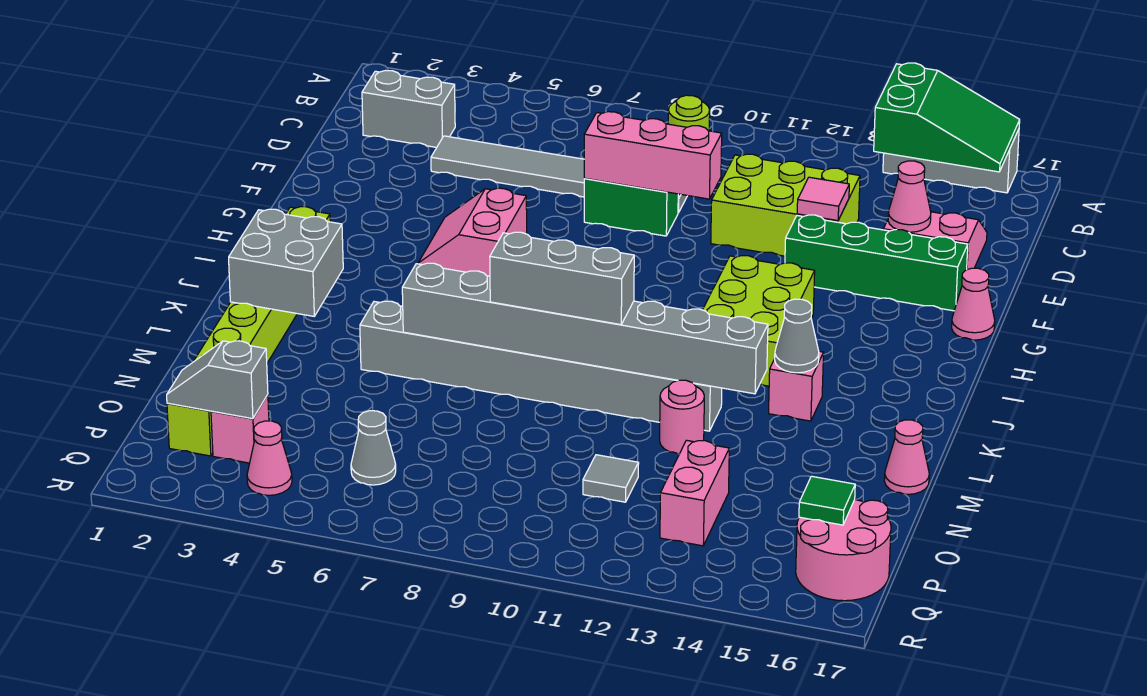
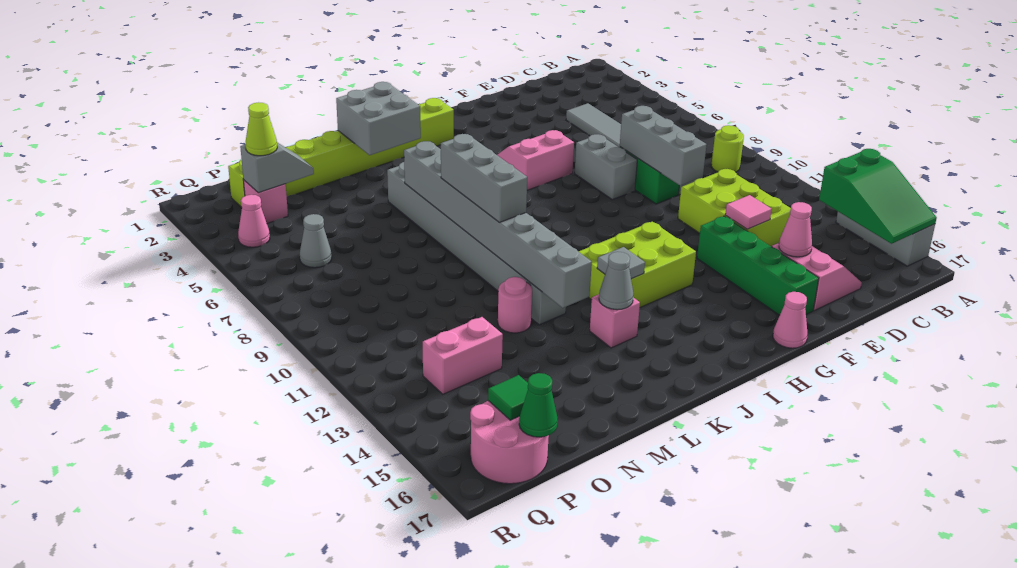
grey brick C2:C3 level 1 -> grey brick F7:F8 level 1
pink brick E8:E10 level 2 -> grey brick E8:E10 level 2
pink cone M17 level 1 -> none
grey tile O11 level 1 -> grey tile J13 level 2
grey slope P2:P3 level 2 top 3 -> grey slope O3:P3 level 2 top P
none -> lime cone P3 level 3
none -> green cone P17 level 2

